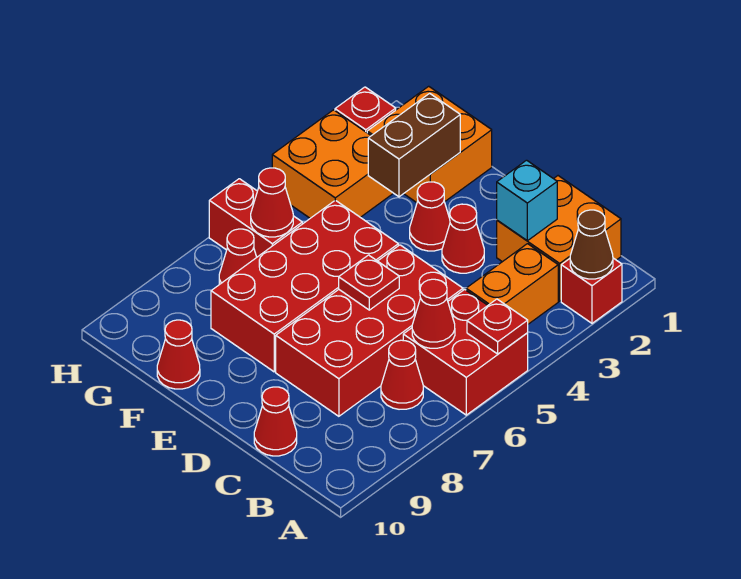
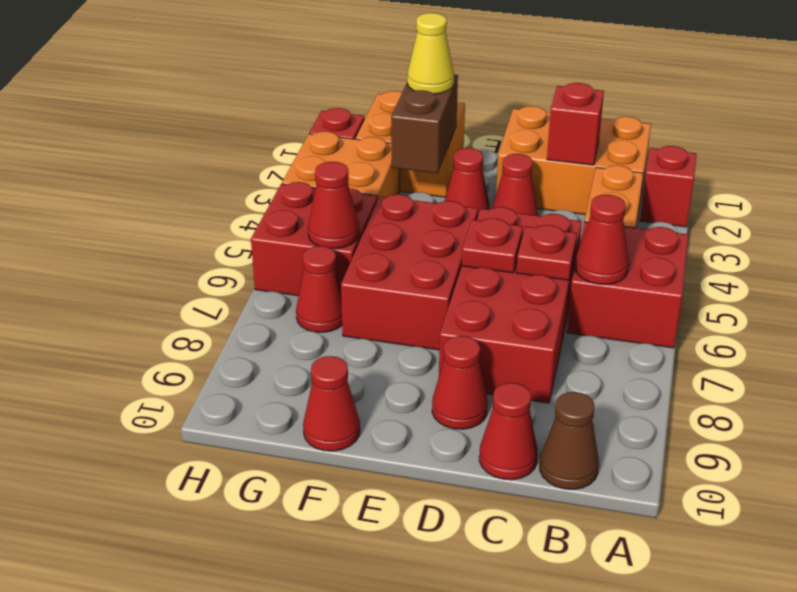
brown cone A2 level 2 -> brown cone B10 level 1
red plate A5 level 2 -> red plate C6 level 2
orange brick B1:C2 level 1 -> orange brick B1:D2 level 1
red cone B7 level 1 -> red cone D9 level 1
cyan brick C2 level 2 -> red brick C2 level 2
red brick E5:F8 level 1 -> red brick E5:F7 level 1
none -> yellow cone F2 level 3
red brick G6:H6 level 1 -> red brick G5:H6 level 1

